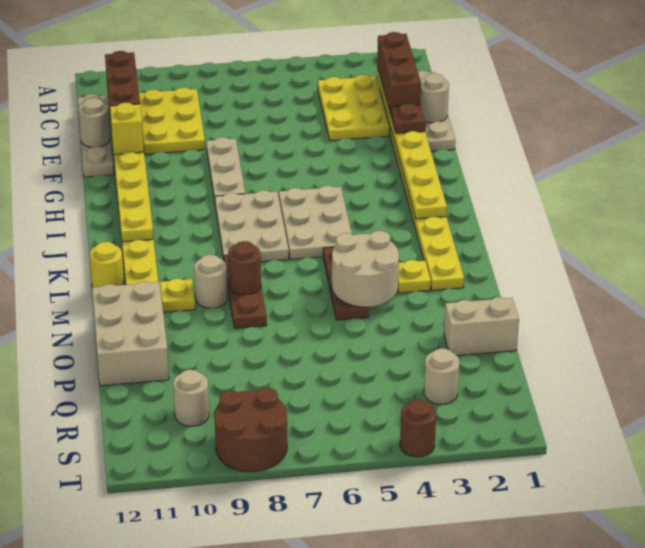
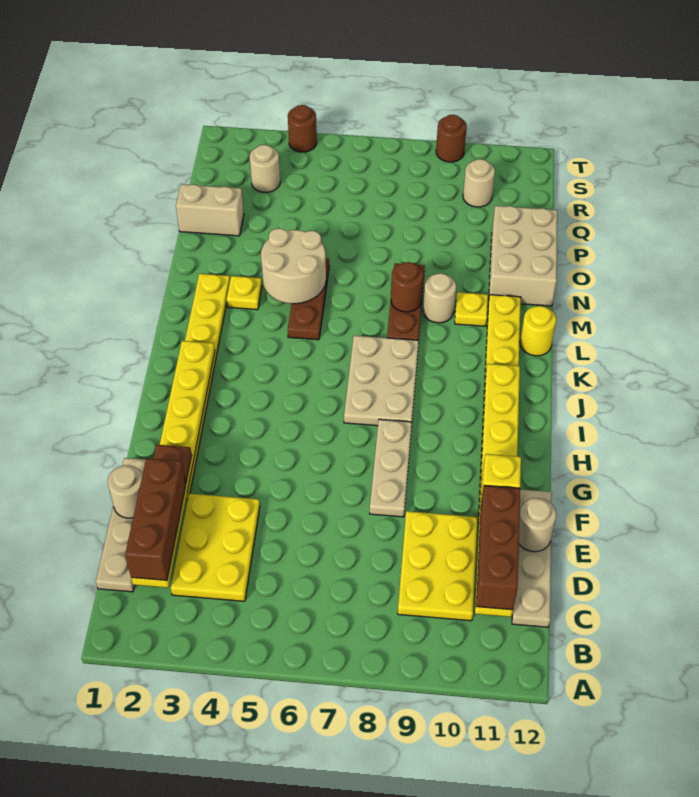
tan plate I5:K6 level 1 -> none
brown round brick S8:T9 level 1 -> brown round brick T9 level 1

